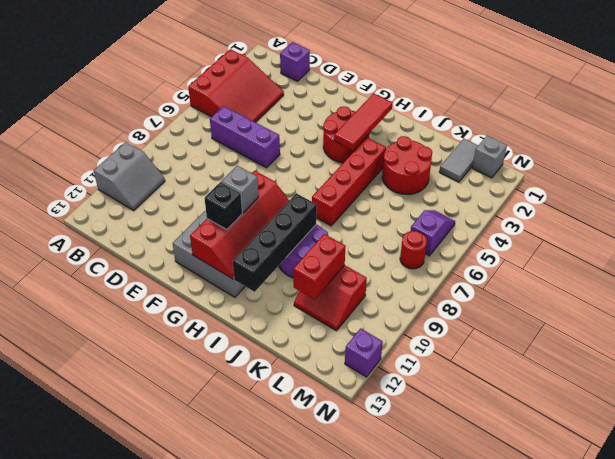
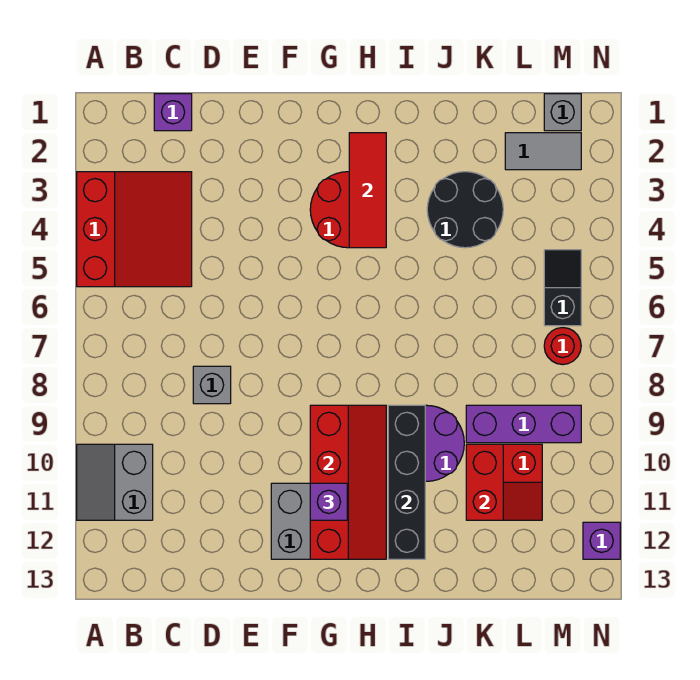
grey slope A10:B11 level 1 top A -> grey slope A10:B11 level 1 top B
purple brick C6:E6 level 1 -> purple brick K9:M9 level 1
grey brick G10 level 3 -> grey brick D8 level 1
black brick G11 level 3 -> purple brick G11 level 3
red brick I4:I7 level 1 -> none
red round brick J3:K4 level 1 -> black round brick J3:K4 level 1
grey tile L1:L2 level 1 -> grey tile L2:M2 level 1
purple slope M5:M6 level 1 top 6 -> black slope M5:M6 level 1 top 6

